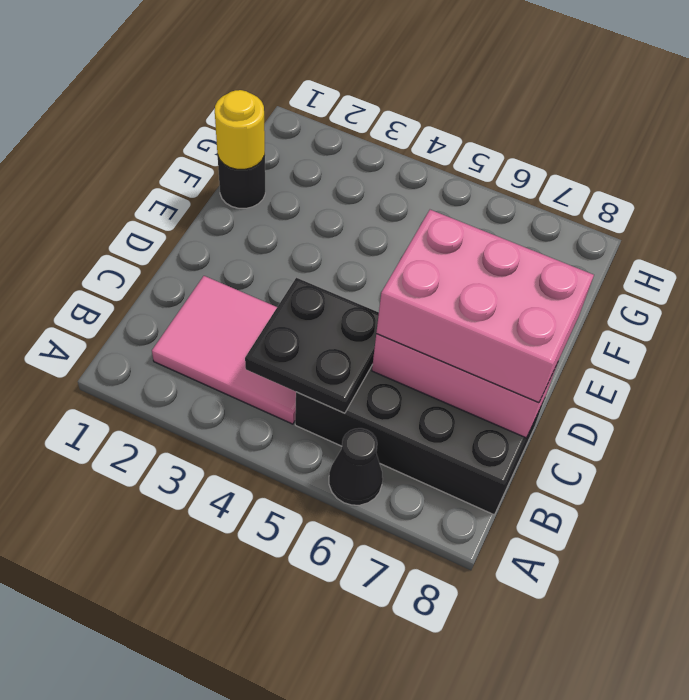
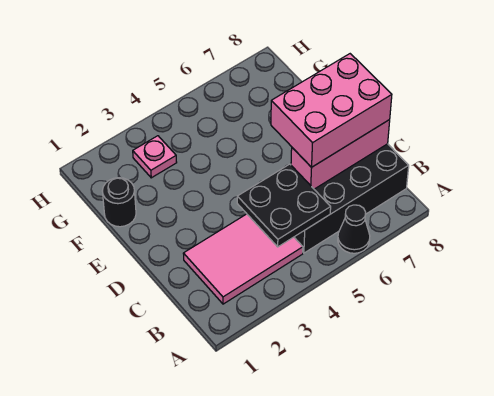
yellow round brick F1 level 2 -> none
none -> pink plate G3 level 1

